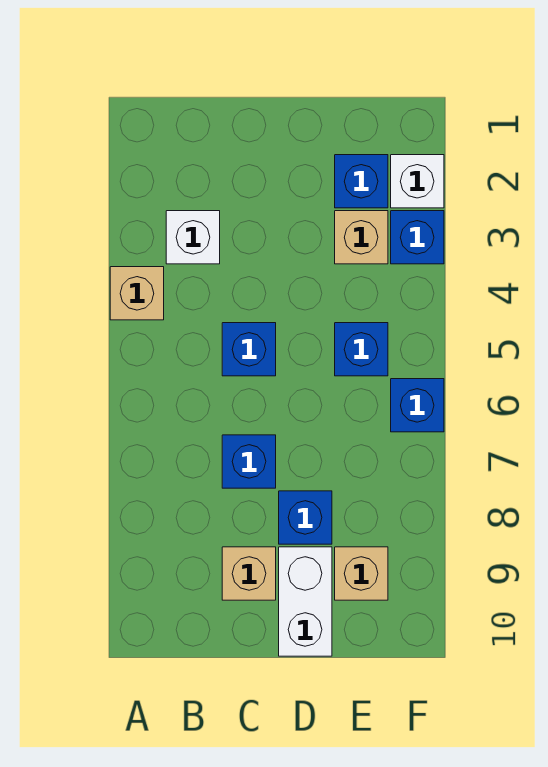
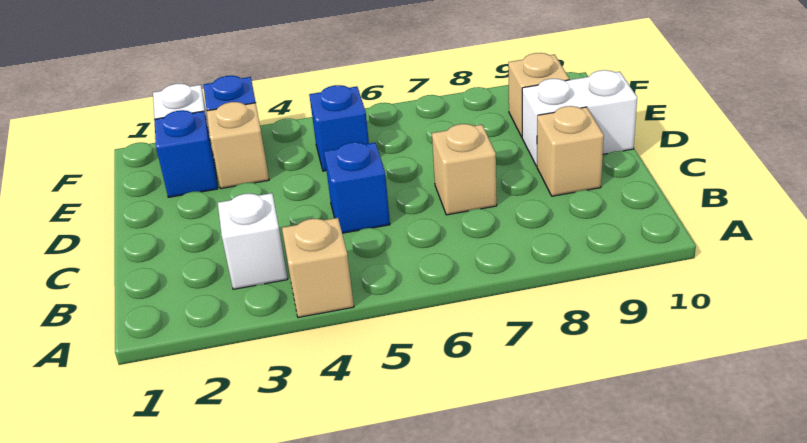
blue brick C7 level 1 -> tan brick C7 level 1
blue brick D8 level 1 -> none
blue brick F6 level 1 -> none

